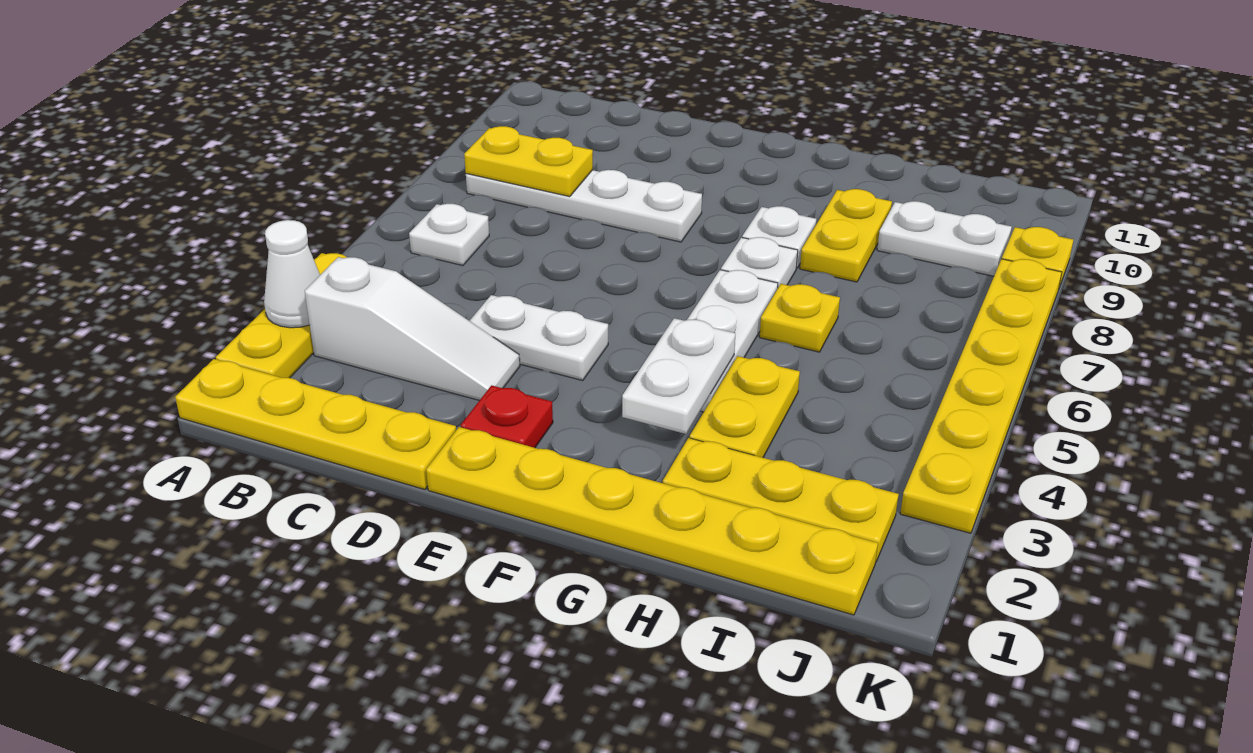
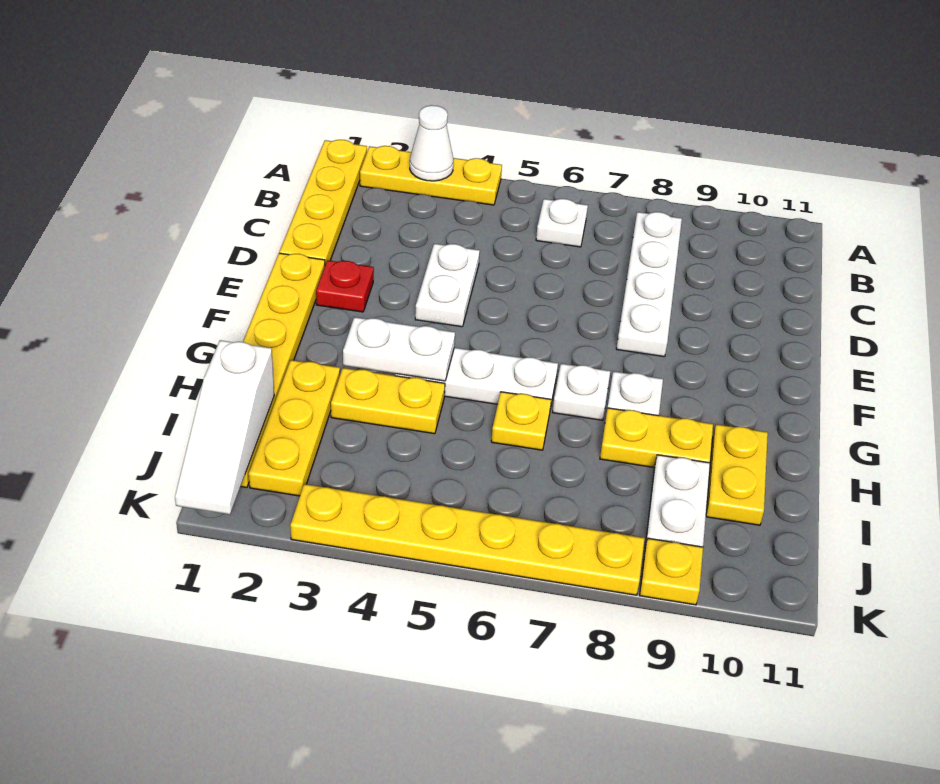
white slope B3:D3 level 1 top B -> white slope I1:K1 level 2 top I
yellow plate B8:C8 level 2 -> yellow plate H10:I10 level 1

